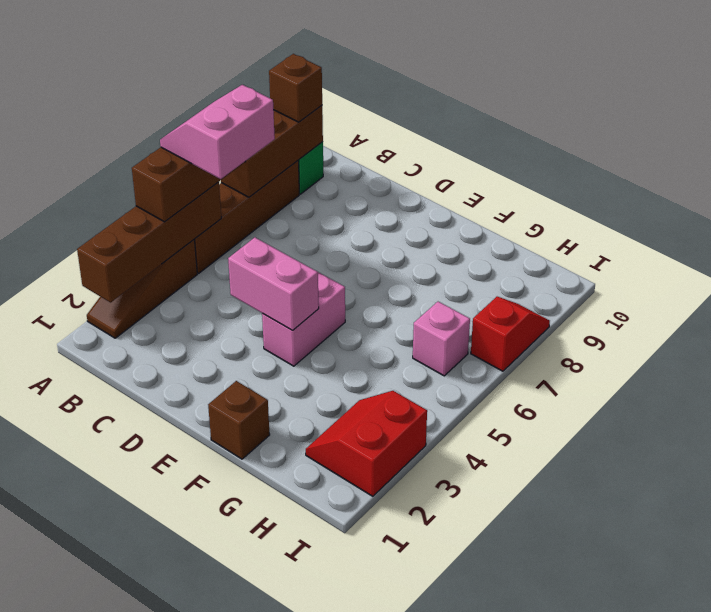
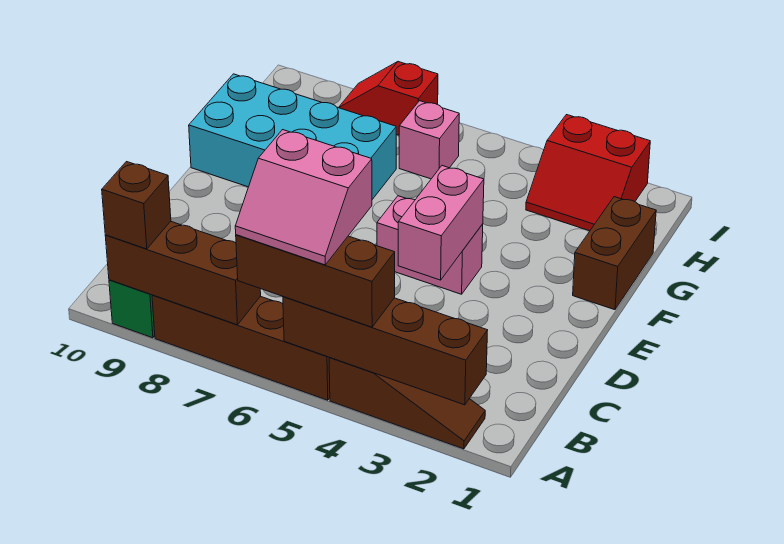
brown brick F1 level 1 -> brown brick F1:G1 level 1
none -> cyan brick F7:G10 level 1

